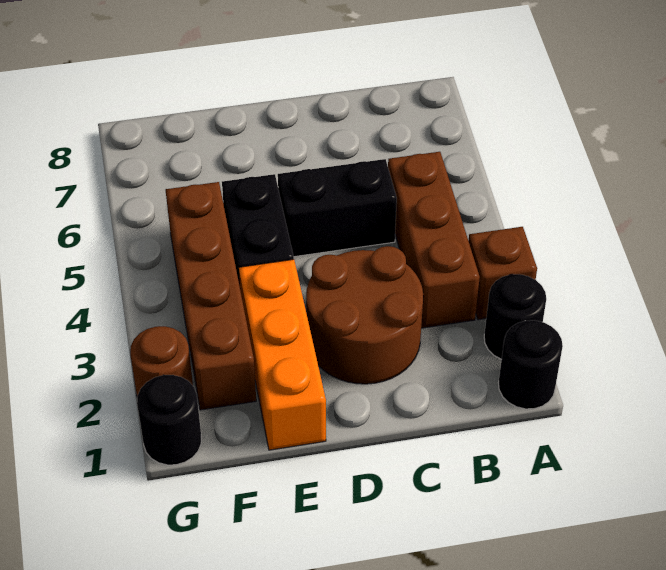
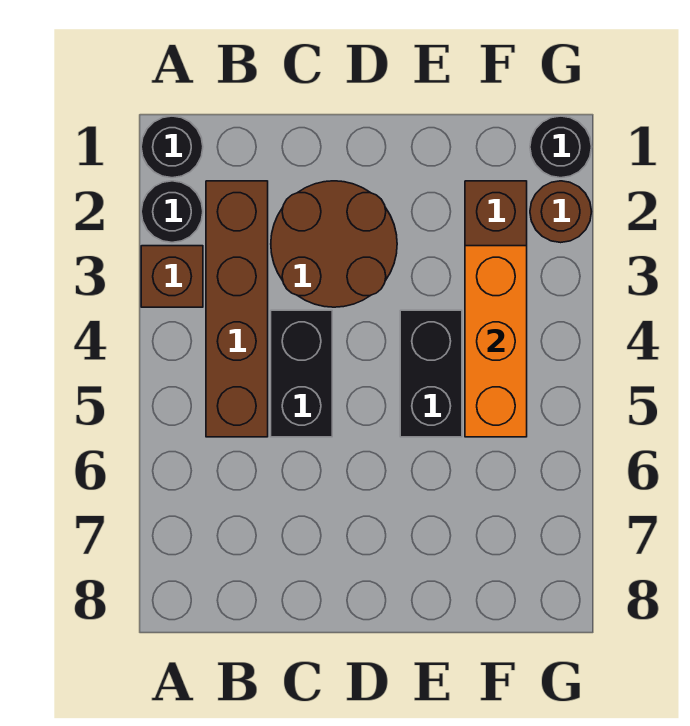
brown brick B3:B5 level 1 -> brown brick B2:B5 level 1
black brick C5:D5 level 1 -> black brick C4:C5 level 1
orange brick E1:E3 level 1 -> orange brick F3:F5 level 2

